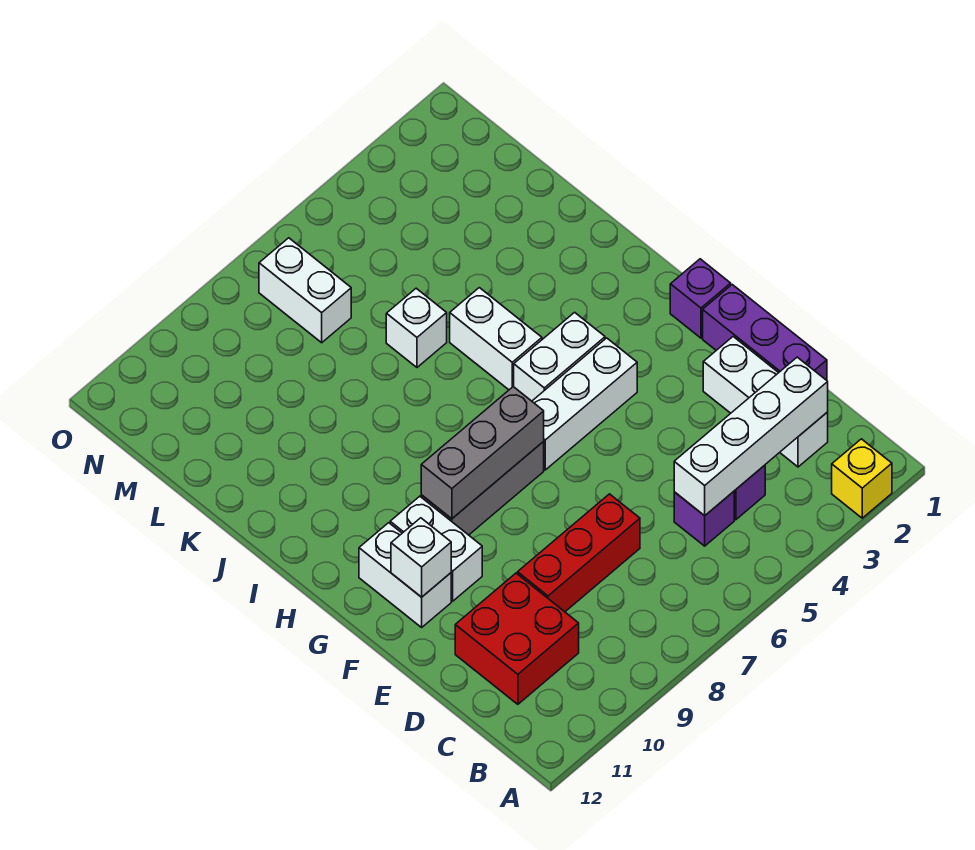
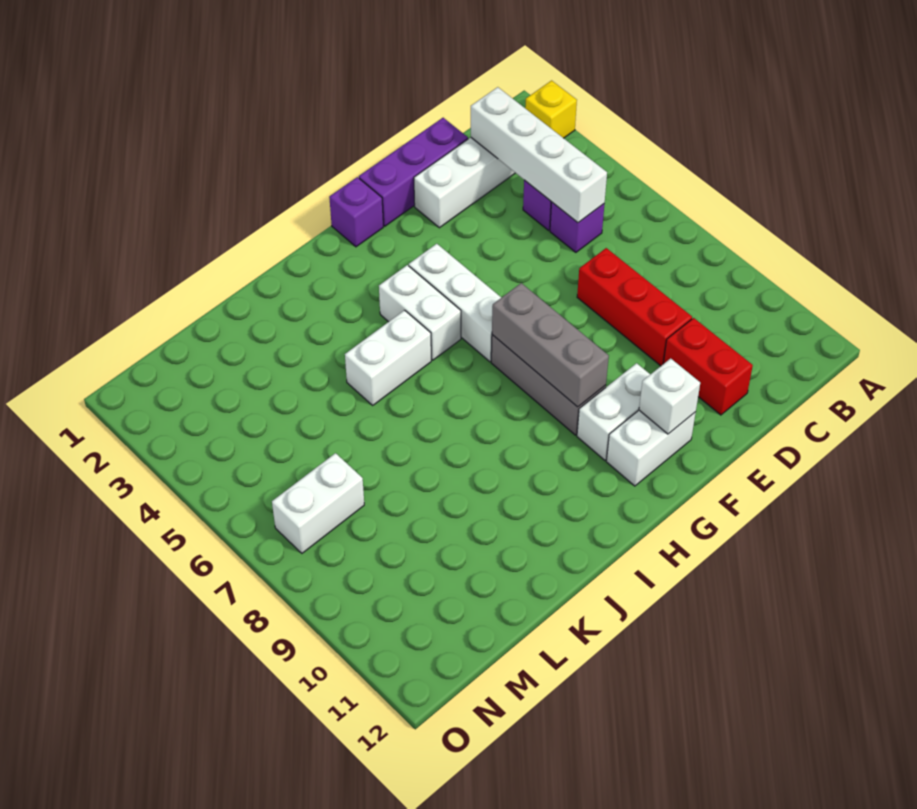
red brick C10:D11 level 1 -> red brick D10:D11 level 1
white brick K6 level 1 -> none

